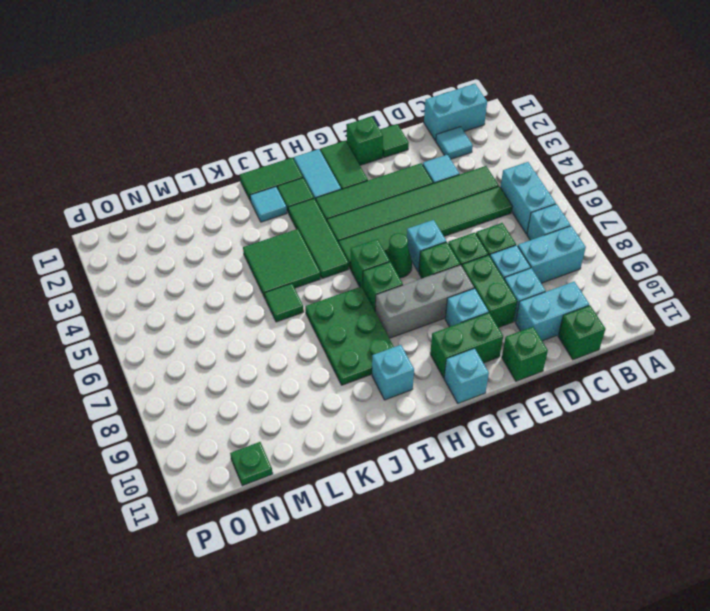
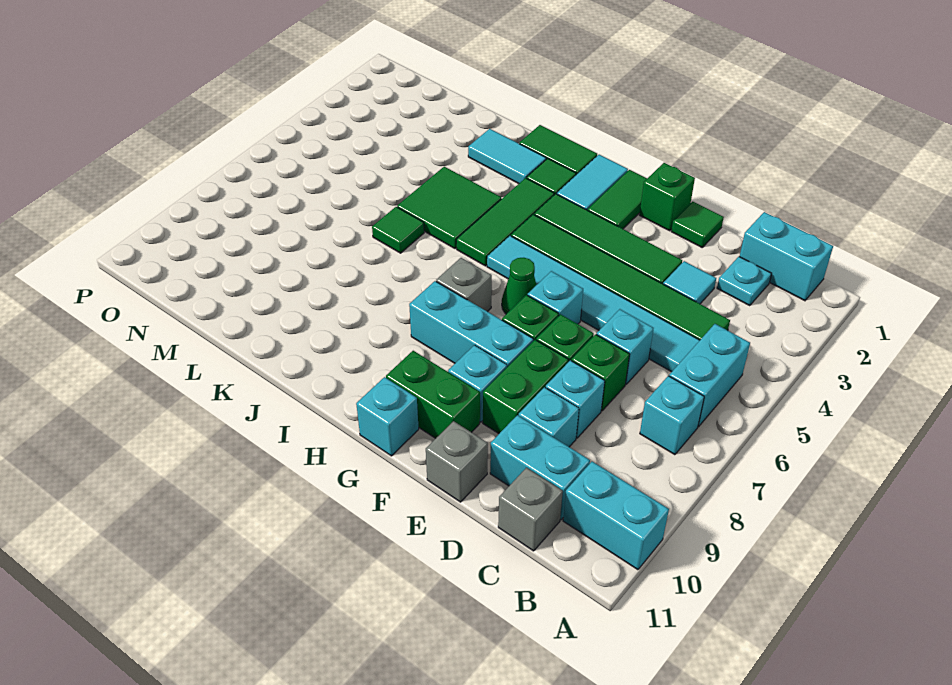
cyan brick B8:C8 level 1 -> cyan brick A10:B10 level 1
cyan tile C2 level 1 -> cyan plate C2 level 1
green tile C5:H5 level 1 -> cyan tile C5:H5 level 1
green brick C11 level 1 -> grey brick C11 level 1
green brick E11 level 1 -> grey brick E11 level 1
grey brick F8:H8 level 1 -> cyan brick F8:H8 level 1
green brick H6 level 1 -> none
green brick H7 level 1 -> grey brick H7 level 1
green plate I7:J9 level 1 -> none
cyan brick I10 level 1 -> cyan brick D6 level 1
cyan tile J2 level 1 -> cyan tile J2:K2 level 1
green plate N11 level 1 -> none

